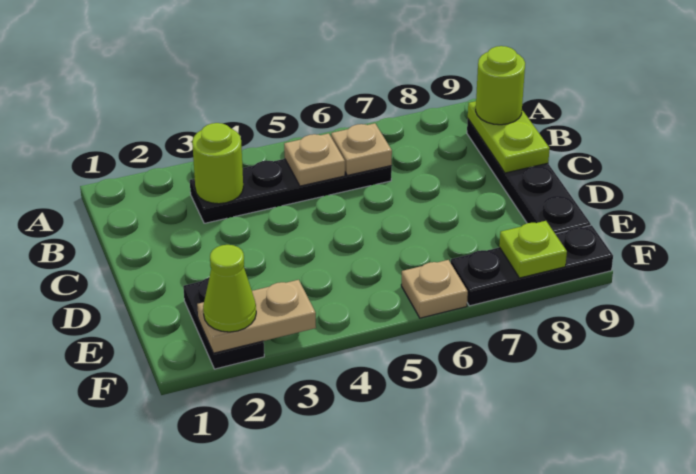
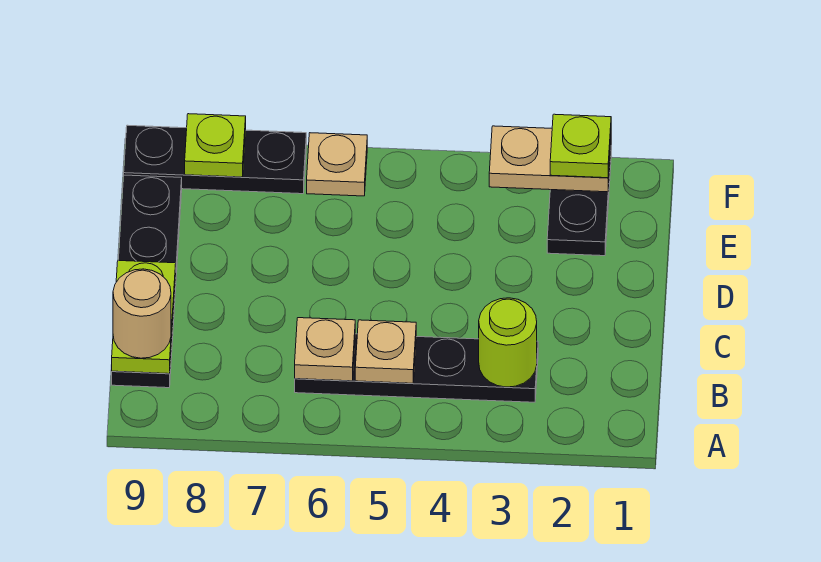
lime round brick B9 level 3 -> tan round brick B9 level 3
lime cone F2 level 3 -> lime plate F2 level 3

